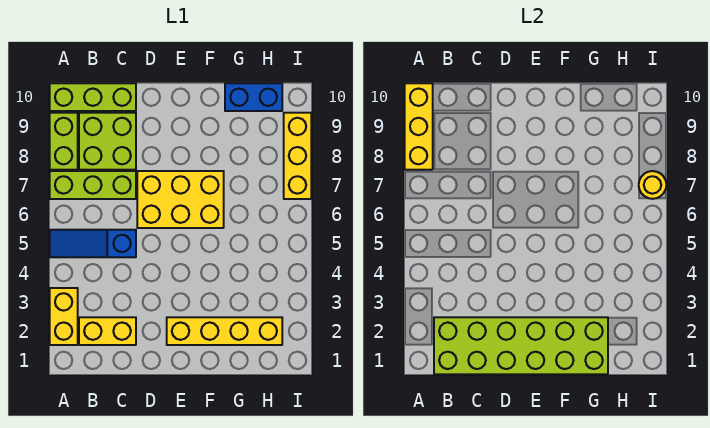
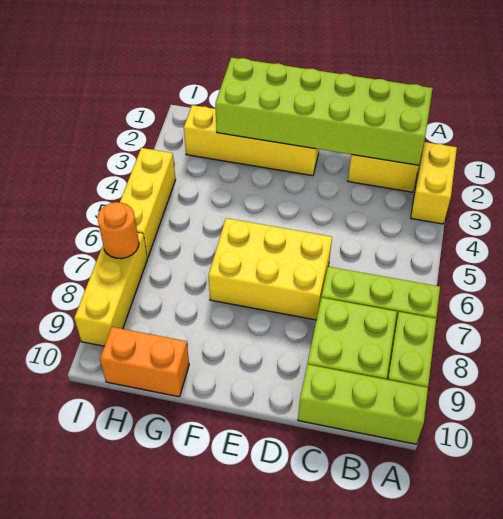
blue slope A5:C5 level 1 top C -> none
yellow brick A8:A10 level 2 -> yellow brick I4:I6 level 1
blue brick G10:H10 level 1 -> orange brick G10:H10 level 1
yellow round brick I7 level 2 -> orange round brick I7 level 2

